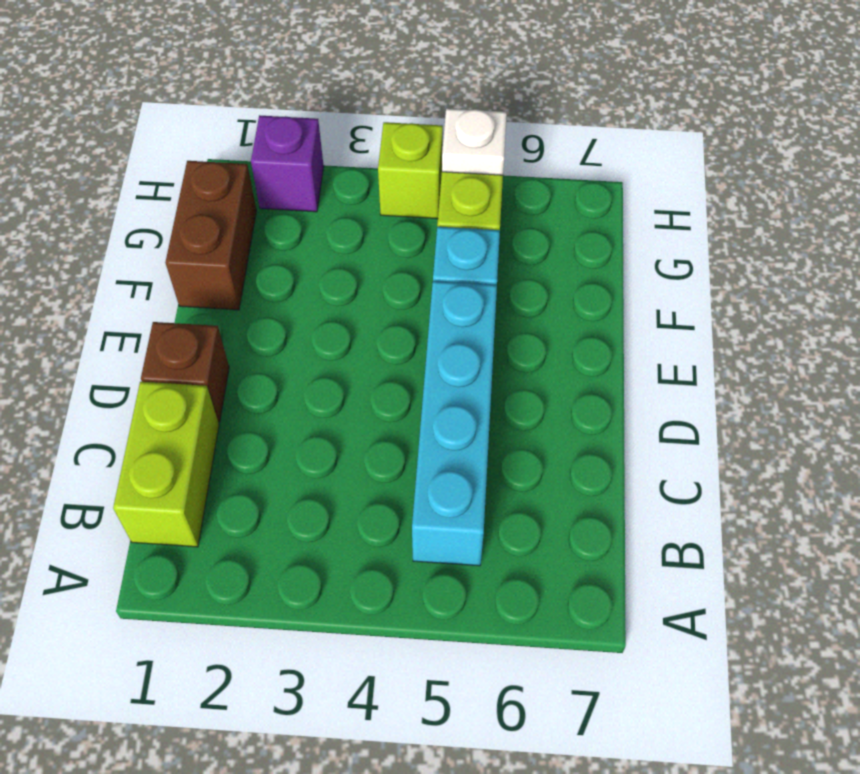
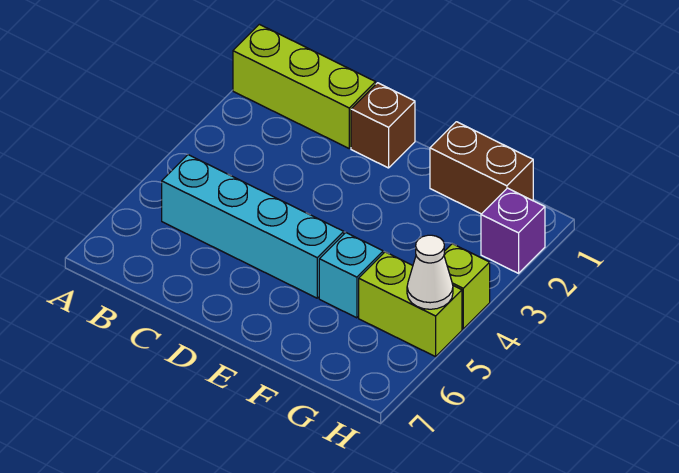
lime brick B1:C1 level 1 -> lime brick A1:C1 level 1
white plate H5 level 2 -> white cone H5 level 2

